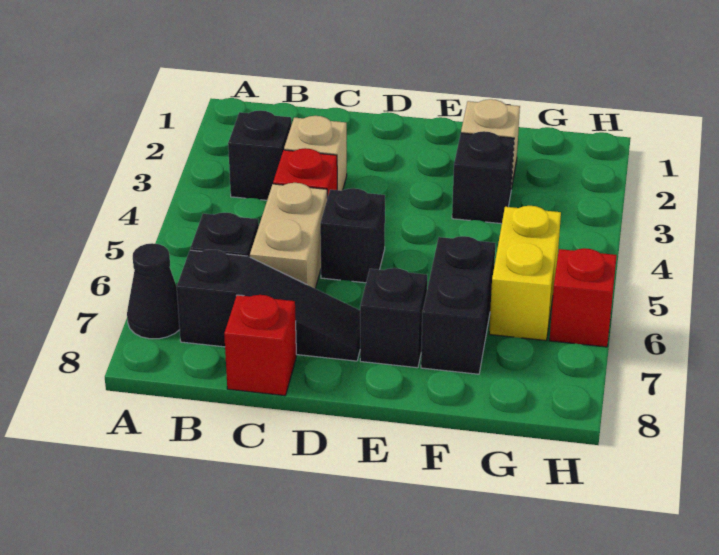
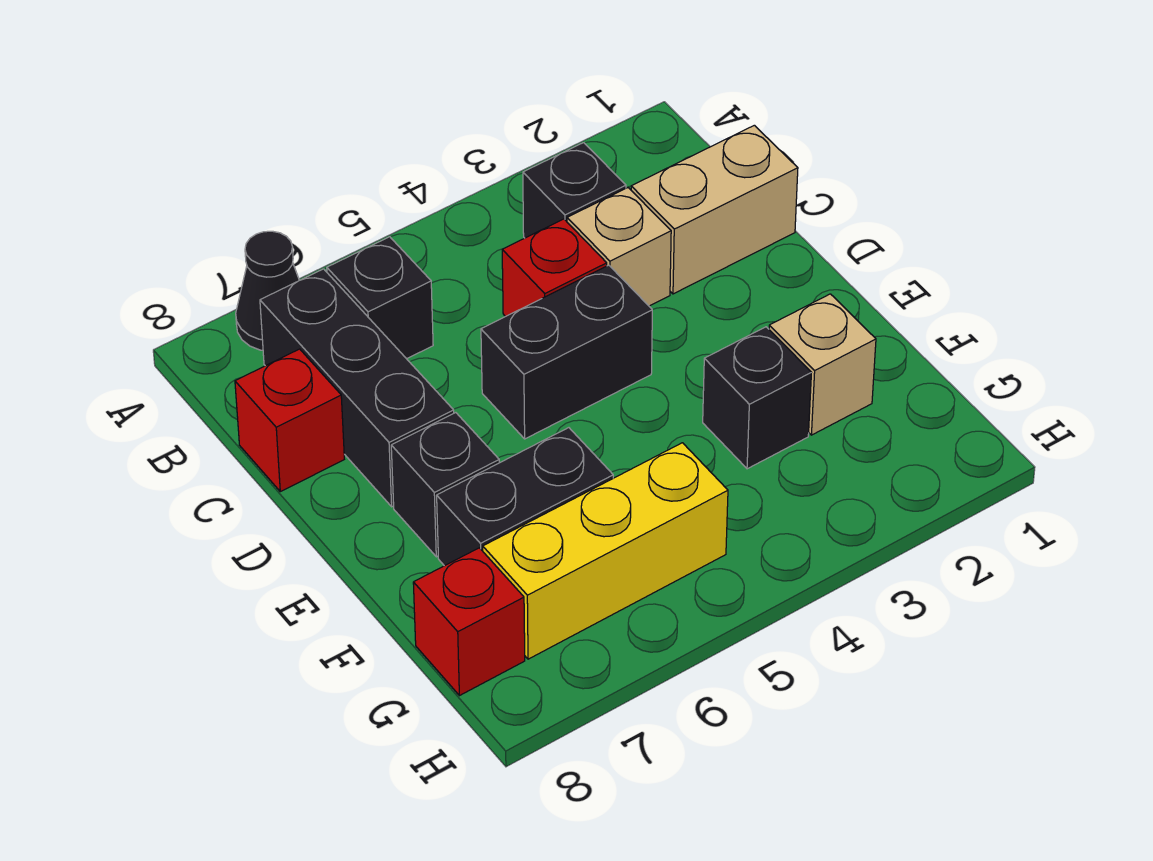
black slope B7:D7 level 1 top B -> black brick B7:D7 level 1
tan brick C5:C6 level 1 -> tan brick C1:C2 level 1
black brick D5 level 1 -> black brick D4:D5 level 1
yellow brick G5:G6 level 1 -> yellow brick G5:G7 level 1
red brick H6 level 1 -> red brick G8 level 1

